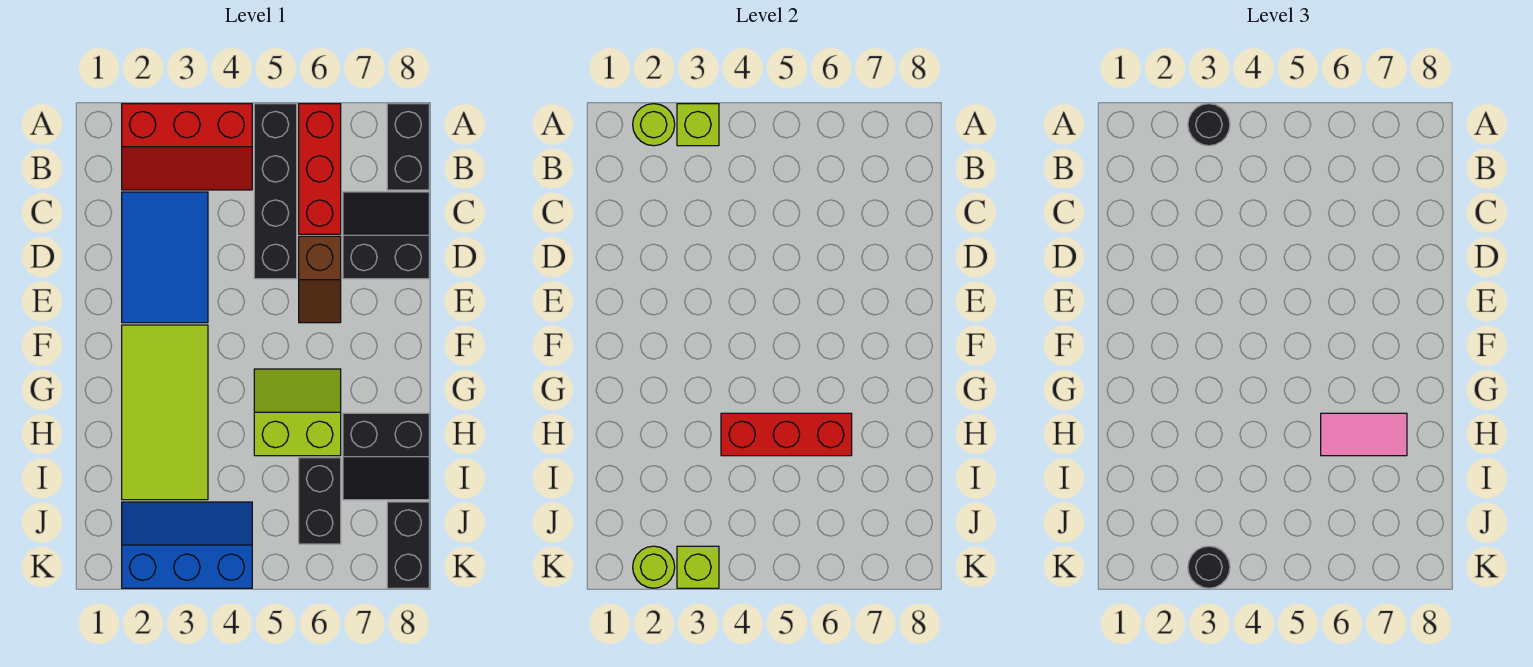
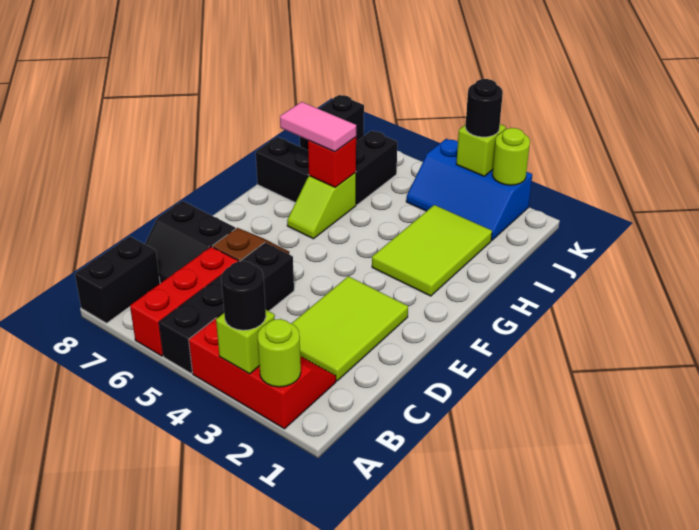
blue tile C2:E3 level 1 -> lime tile C2:E3 level 1
lime tile F2:I3 level 1 -> lime tile G2:I3 level 1
lime slope G5:H6 level 1 top H -> lime slope G6:H6 level 1 top H
red brick H4:H6 level 2 -> red brick H6 level 2

